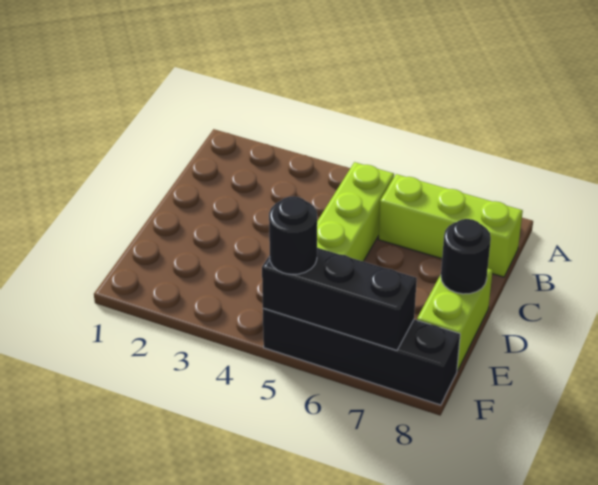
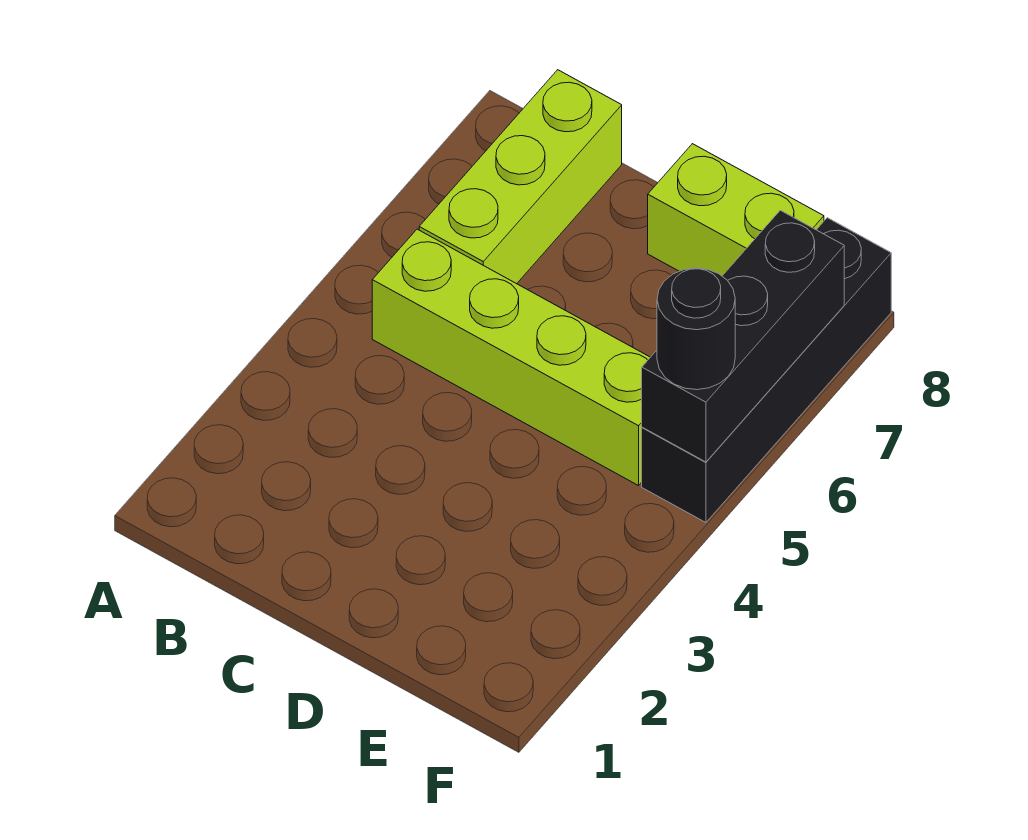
black round brick D8 level 2 -> none

